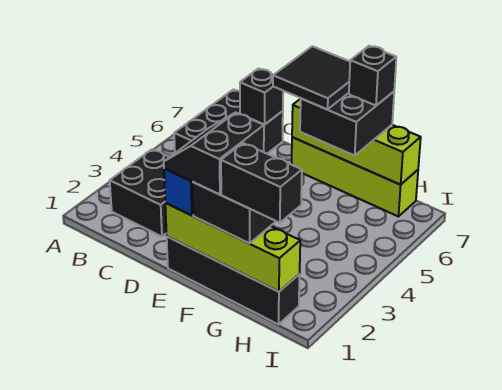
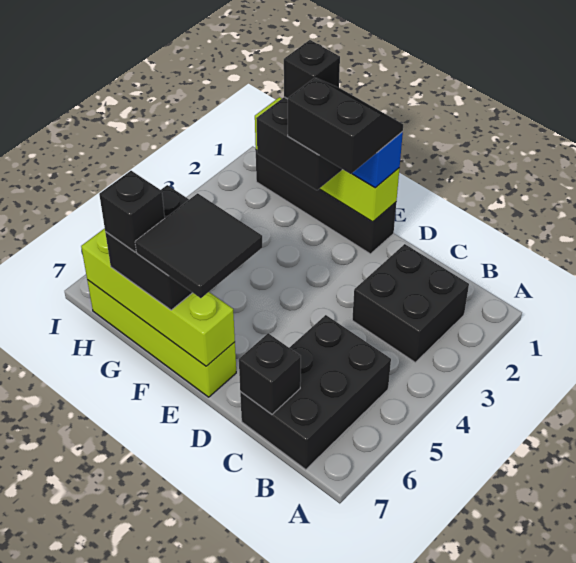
black slope E1:F2 level 4 top F -> black slope E1:F2 level 4 top 2
black brick G1:H1 level 4 -> black brick G1 level 4

